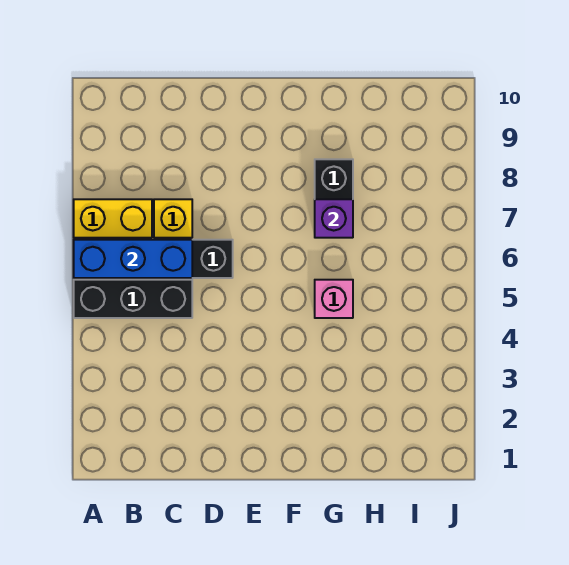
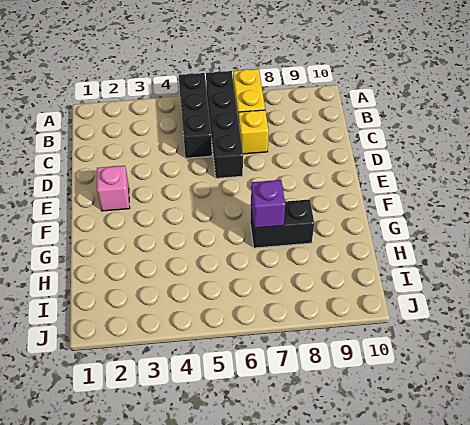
blue brick A6:C6 level 2 -> none
pink brick G5 level 1 -> pink brick E2 level 1

